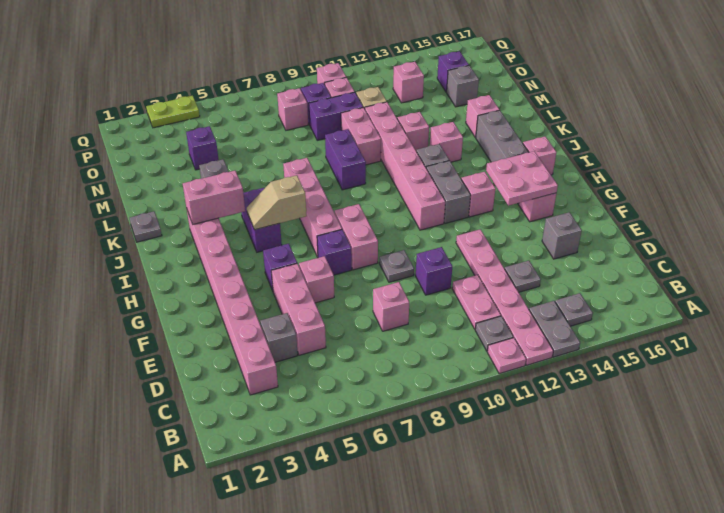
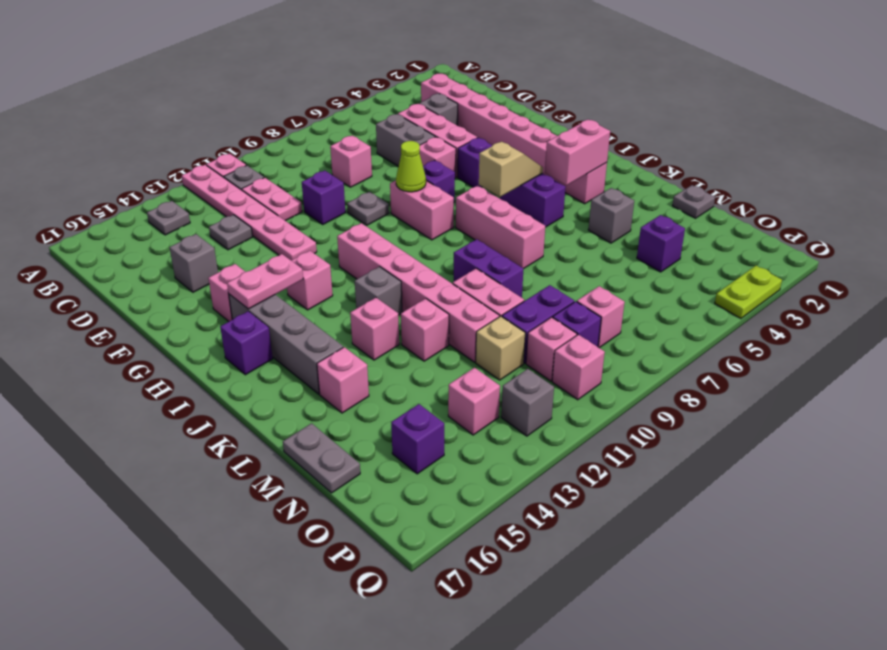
grey plate A13:B13 level 1 -> grey plate M17:N17 level 1
none -> lime cone G8 level 2
pink plate G14:H15 level 2 -> pink plate H14:H15 level 2
pink brick H7:K7 level 1 -> pink brick I7:K7 level 1
grey brick H12:I12 level 1 -> grey brick D6:E6 level 1
pink brick I16 level 1 -> purple brick I16 level 1
grey plate K1 level 1 -> grey plate M1 level 1
grey brick N15 level 1 -> grey brick P12 level 1

